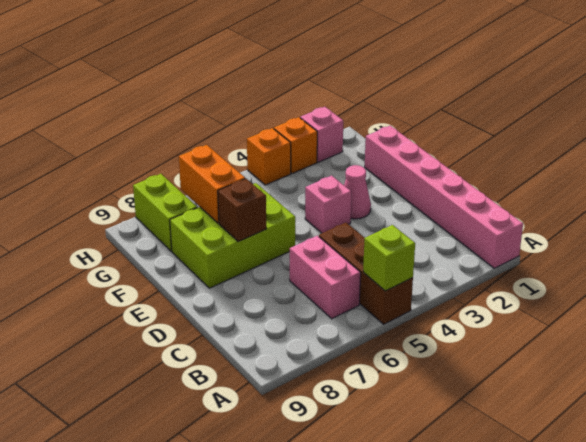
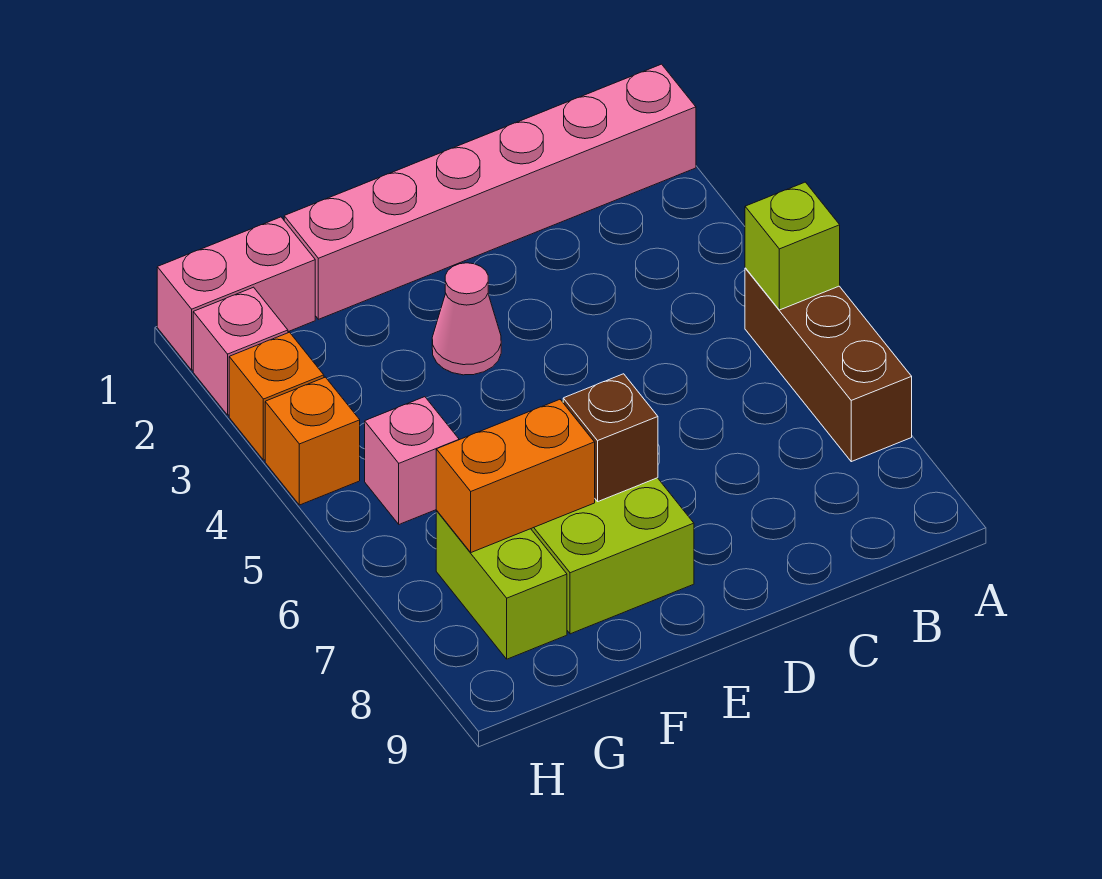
brown brick A5:C5 level 1 -> brown brick A5:A7 level 1
pink brick B6:C6 level 1 -> pink brick G1:H1 level 1
pink brick E4 level 1 -> pink brick G5 level 1
lime brick G8:H8 level 1 -> lime brick G7:G8 level 1

